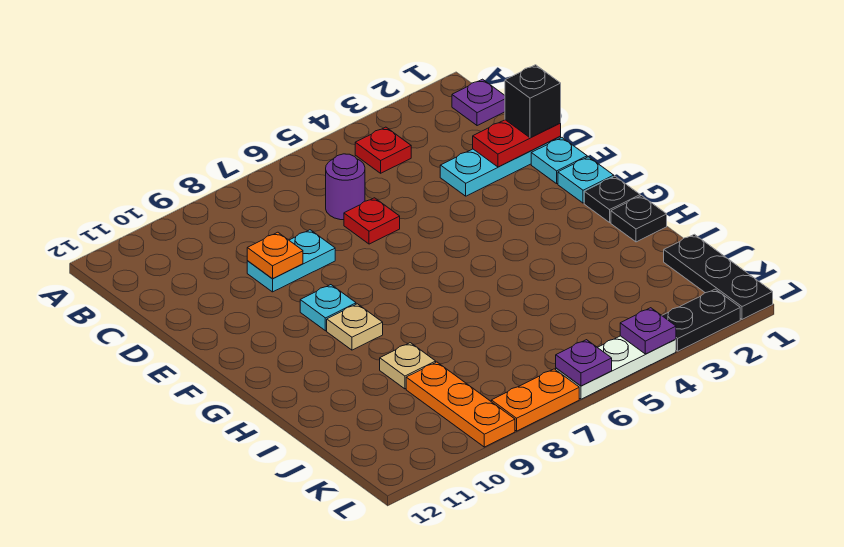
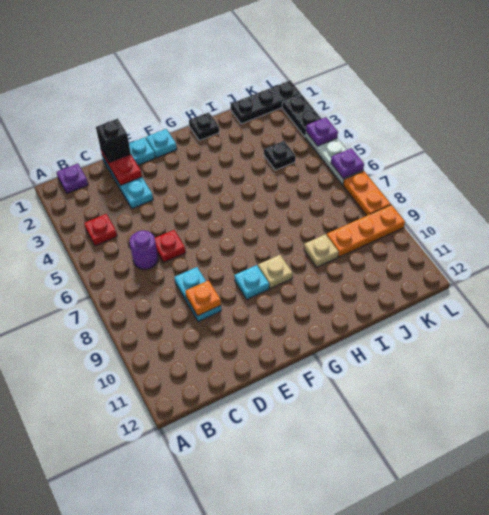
black plate G1 level 1 -> black plate J4 level 1

